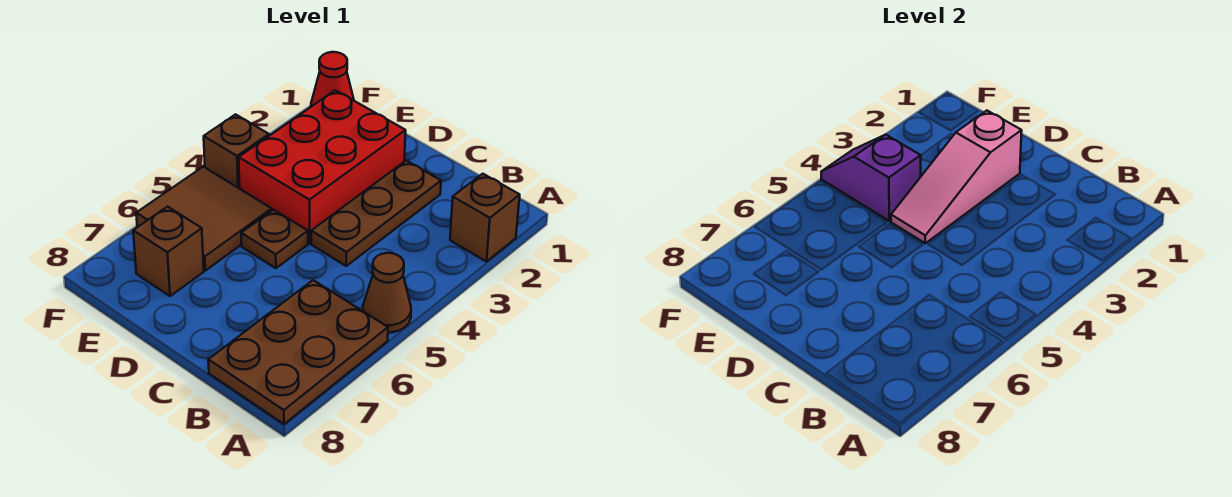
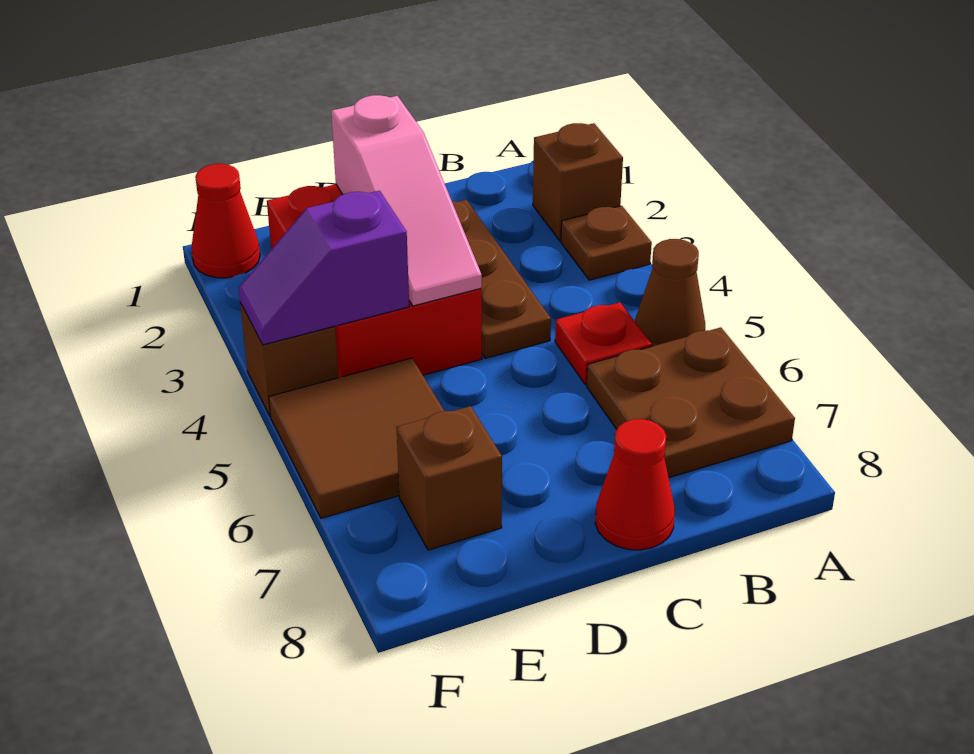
brown plate A6:B8 level 1 -> brown plate A6:B7 level 1
none -> red plate B5 level 1
none -> red cone C8 level 1
brown plate D5 level 1 -> brown plate A3 level 1

